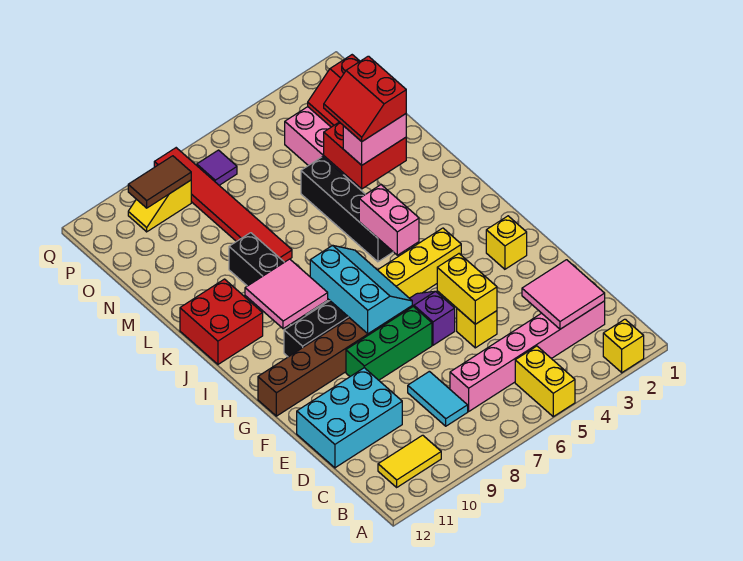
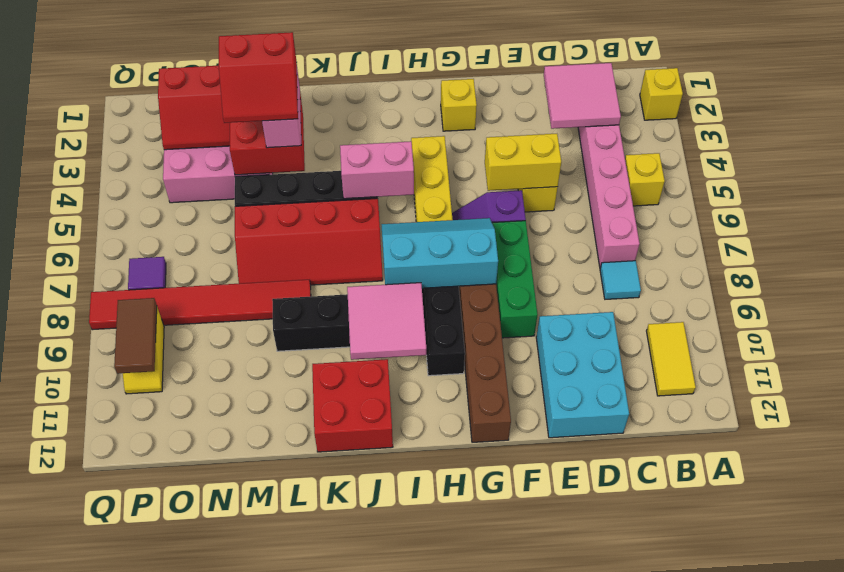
yellow brick A5:B5 level 1 -> yellow brick B5 level 1
cyan tile C8:D8 level 1 -> cyan tile C8 level 1
none -> red slope J6:M7 level 1 top 6

